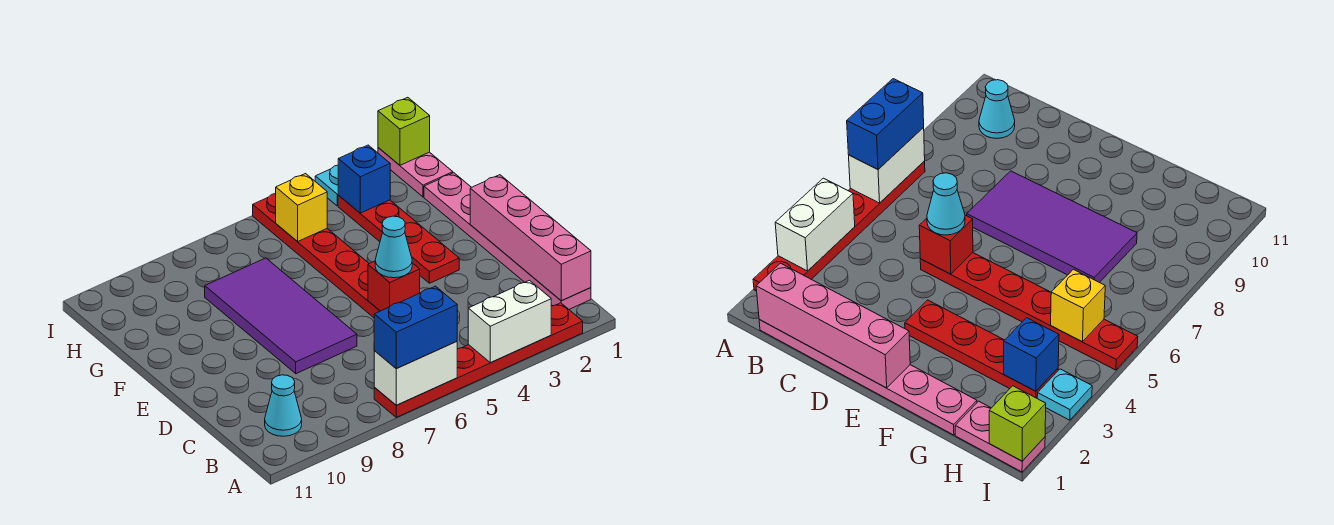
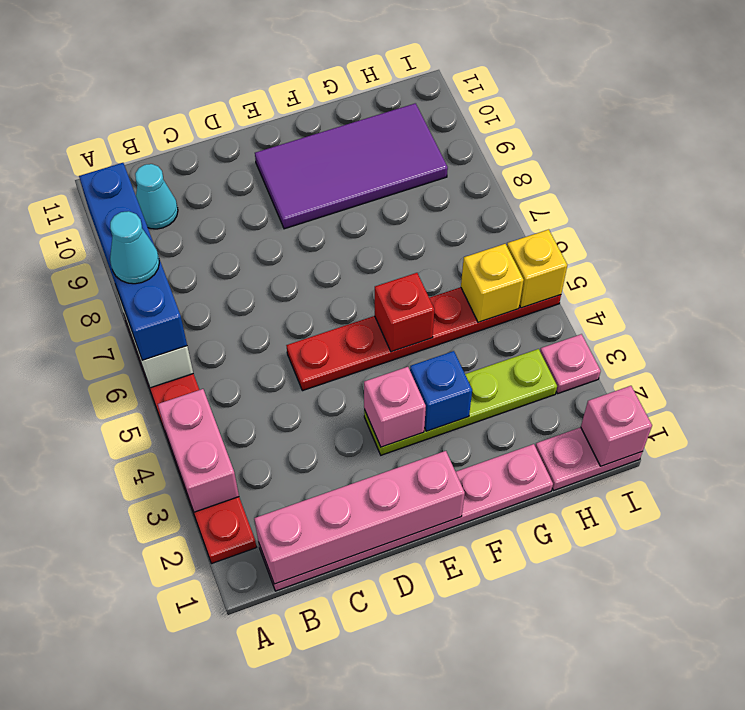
white brick A3:A4 level 2 -> pink brick A3:A4 level 2
blue brick A6:A7 level 3 -> blue brick A6:A9 level 3
red brick D5 level 2 -> red brick F5 level 2
cyan cone D5 level 3 -> cyan cone A7 level 4
purple tile D7:G8 level 1 -> purple tile E9:H10 level 1
red plate E3:H3 level 1 -> lime plate E3:H3 level 1
none -> pink brick E3 level 2
blue brick H3 level 2 -> blue brick F3 level 2
lime brick I1 level 2 -> pink brick I1 level 2
cyan plate I3 level 1 -> pink plate I3 level 1
none -> yellow brick I5 level 2

